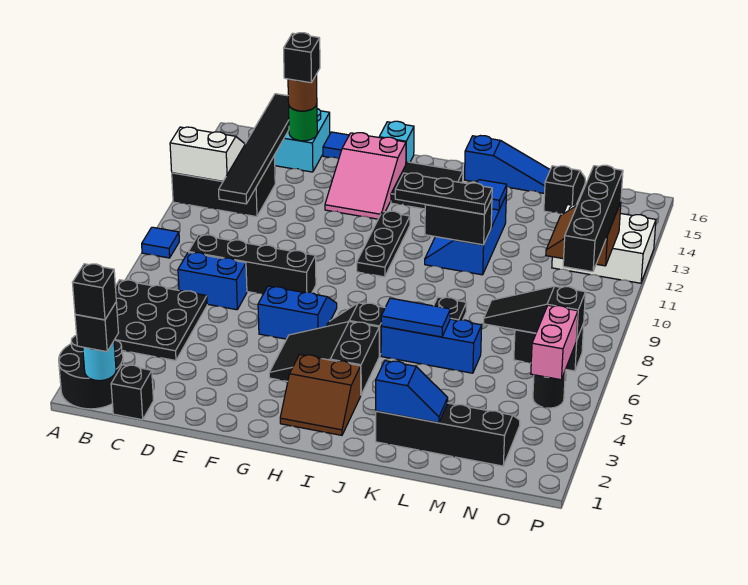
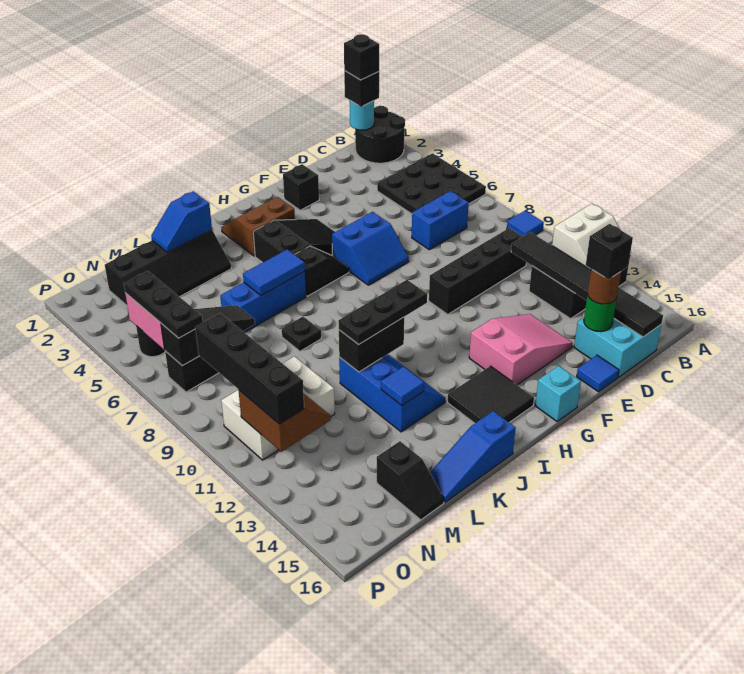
black brick C1 level 1 -> black brick F2 level 1
black brick C8:F8 level 1 -> black brick C10:F10 level 1
pink slope F13:G15 level 1 top 15 -> pink slope E13:G14 level 1 top G
black plate H10:H12 level 1 -> black plate O5:O7 level 3
white brick N12:P13 level 1 -> white brick M10:O11 level 1

